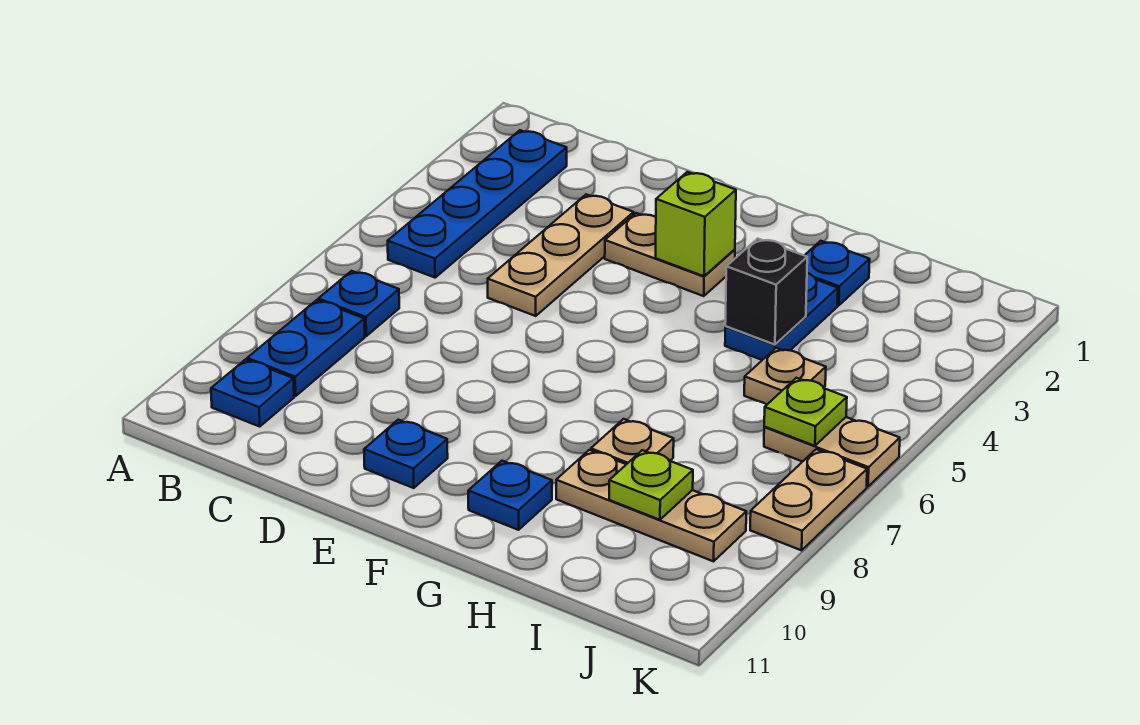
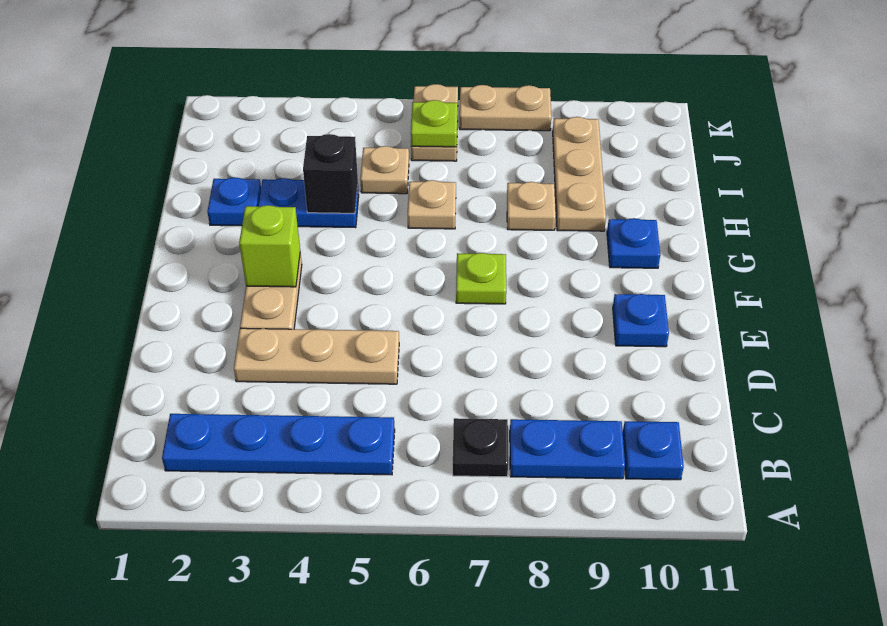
blue plate B7 level 1 -> black plate B7 level 1
none -> tan plate H6 level 1
lime plate I9 level 2 -> lime plate F7 level 1

